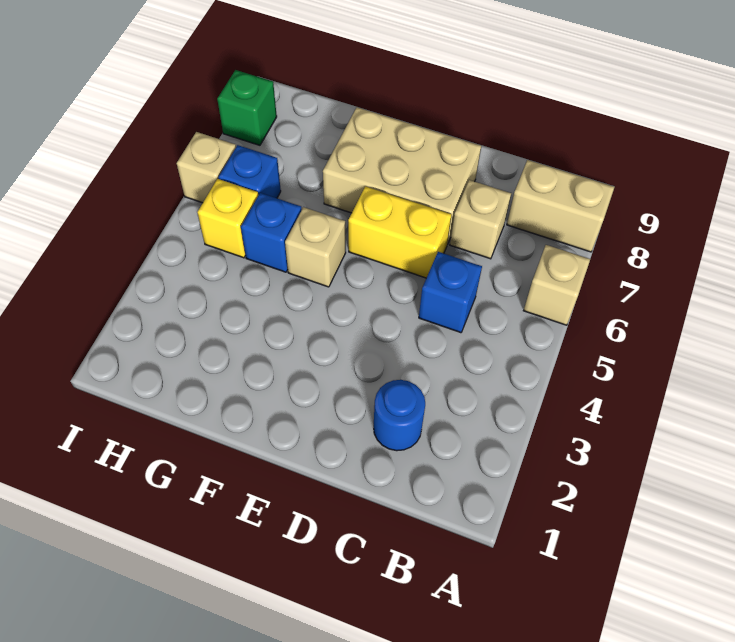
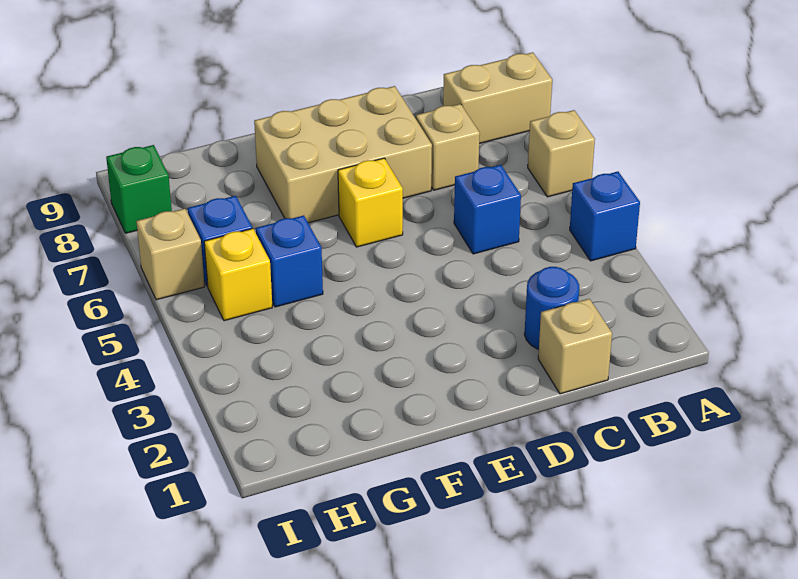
none -> blue brick A4 level 1
yellow brick D6:E6 level 1 -> yellow brick E6 level 1
tan brick F5 level 1 -> tan brick C1 level 1

